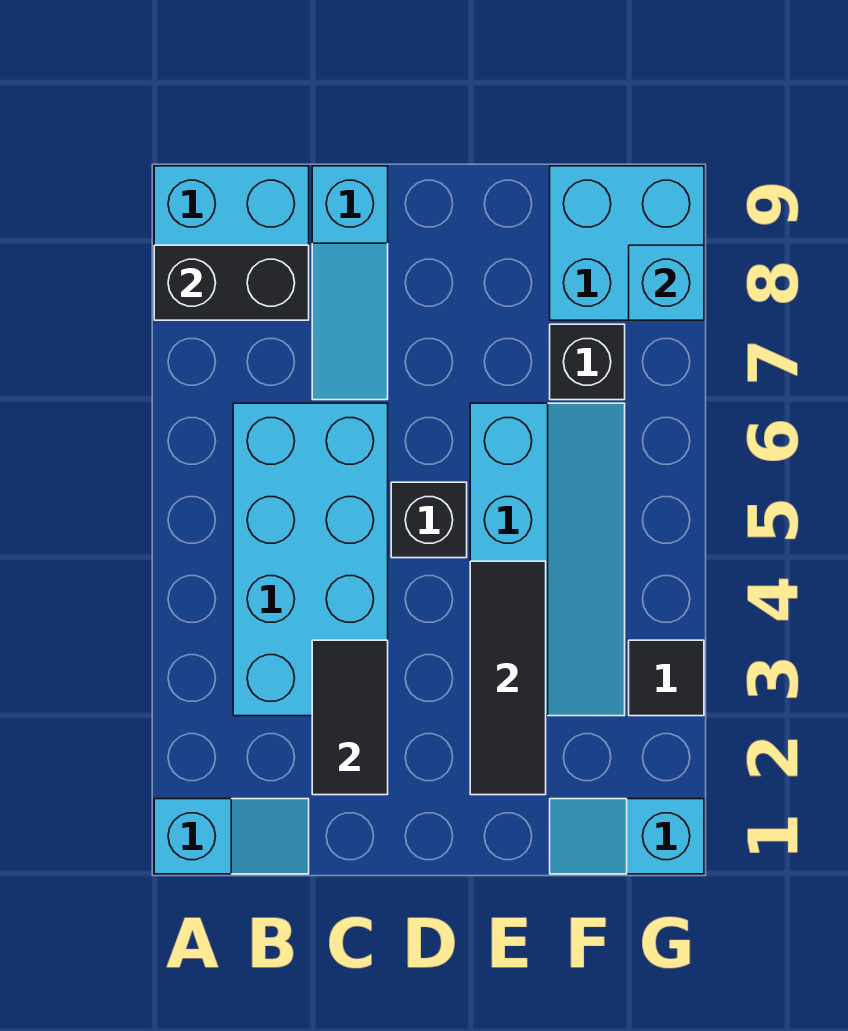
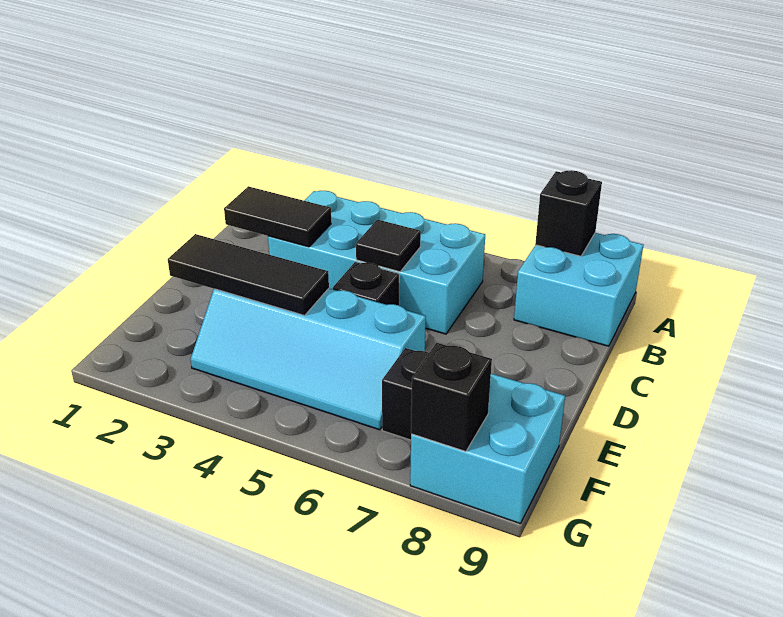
cyan slope A1:B1 level 1 top A -> none
black brick A8:B8 level 2 -> black brick A8 level 2
cyan slope C7:C9 level 1 top 9 -> none
cyan slope F1:G1 level 1 top G -> none
black tile G3 level 1 -> black tile C5 level 2
cyan brick G8 level 2 -> black brick G8 level 2

